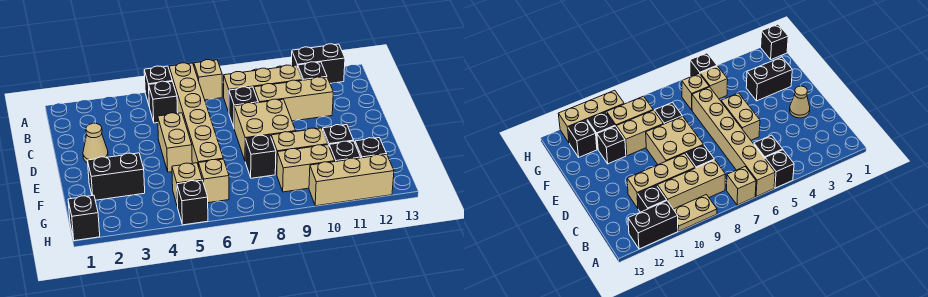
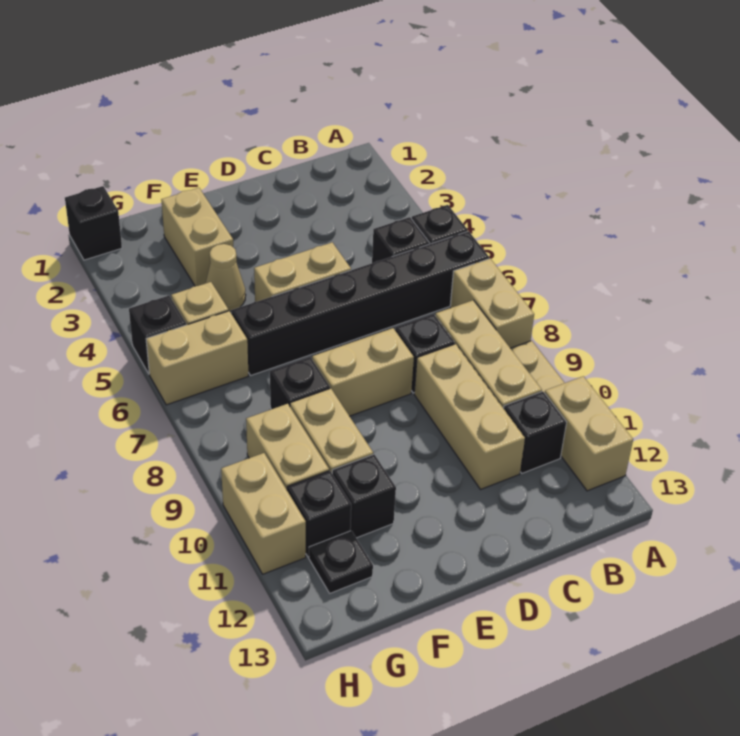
tan brick A6:F6 level 1 -> black brick A6:F6 level 1
tan brick A7 level 1 -> tan brick A7:A8 level 1
black brick A11:A12 level 1 -> tan brick A11:A12 level 1
tan cone D2 level 1 -> tan cone F4 level 1
tan brick D8:E9 level 1 -> tan brick D8:E8 level 1
black brick F2:F3 level 1 -> tan brick F2:F3 level 1
tan brick G6 level 1 -> tan brick G6:H6 level 1
black brick G12 level 1 -> black plate G12 level 1
tan brick H10:H12 level 1 -> tan brick H10:H11 level 1

